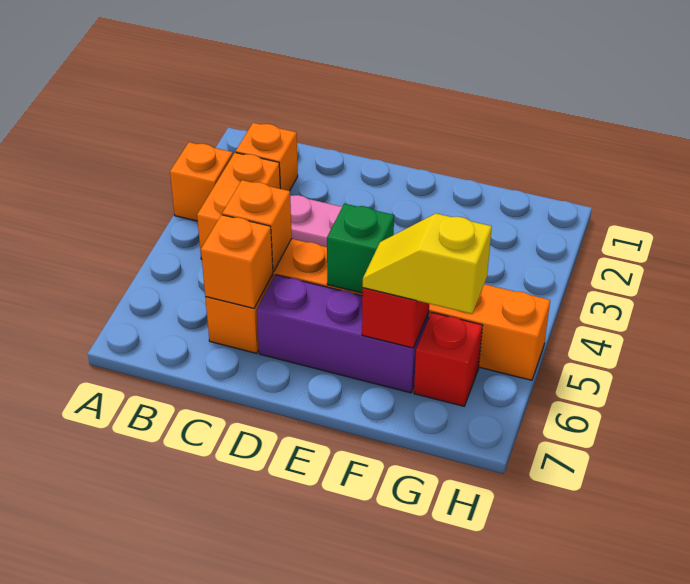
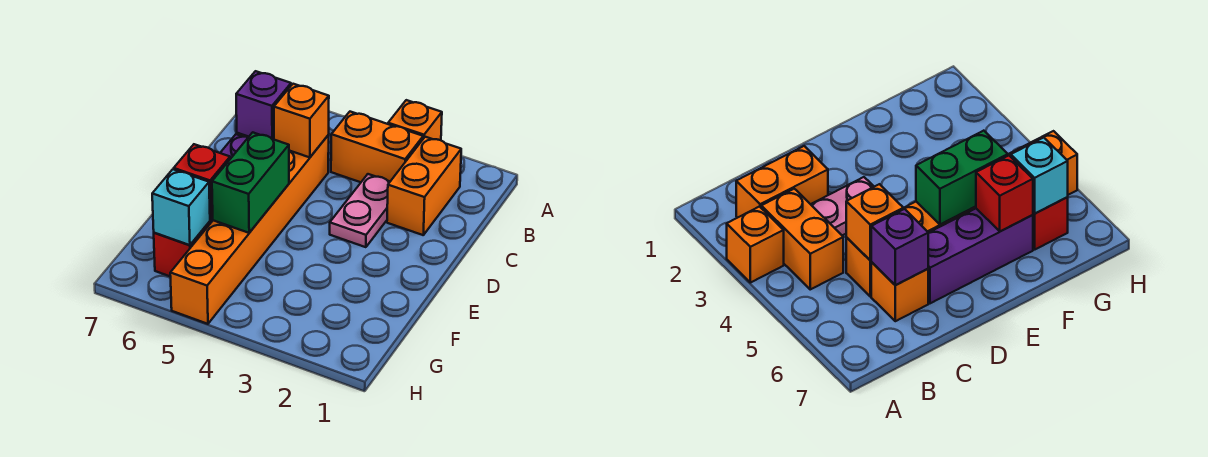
orange brick B2 level 1 -> orange brick B2:C2 level 1
orange brick C6 level 2 -> purple brick C6 level 2
green brick E5 level 2 -> green brick E5:F5 level 2
yellow slope F6:G6 level 3 top G -> none
none -> cyan brick G6 level 2

